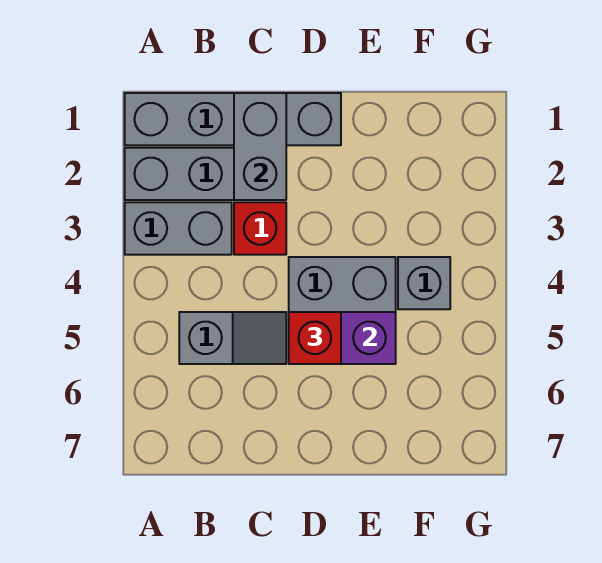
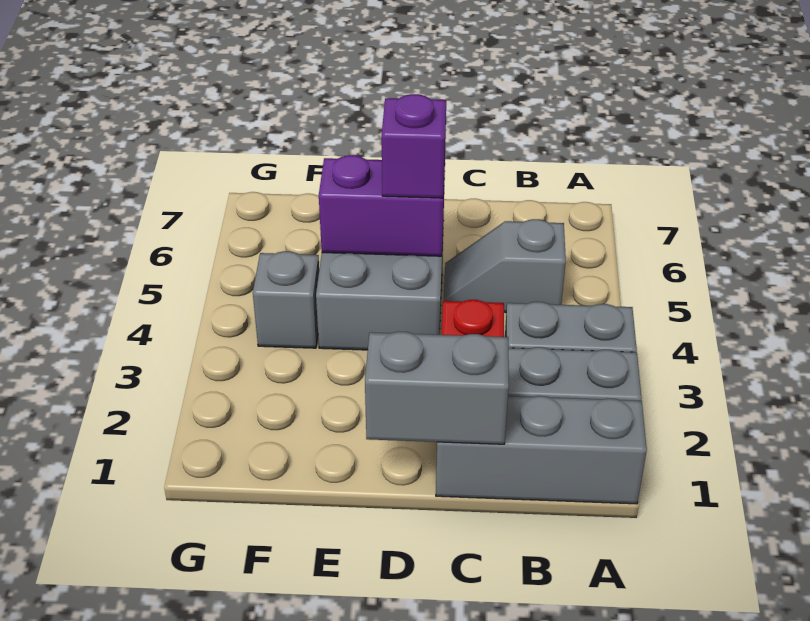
grey brick A1:D1 level 1 -> grey brick A1:C1 level 1
grey brick C1:C2 level 2 -> grey brick C1:D1 level 2
red brick D5 level 3 -> purple brick D5 level 3

